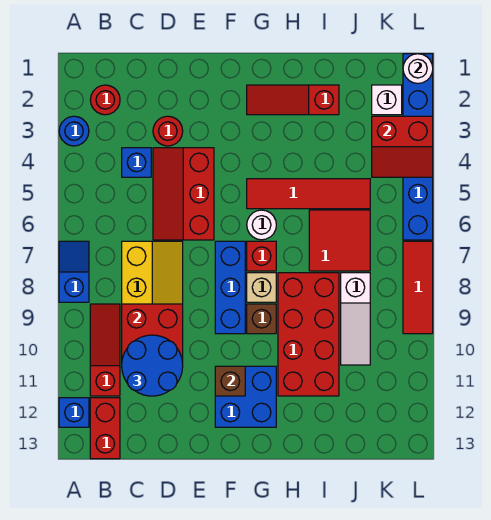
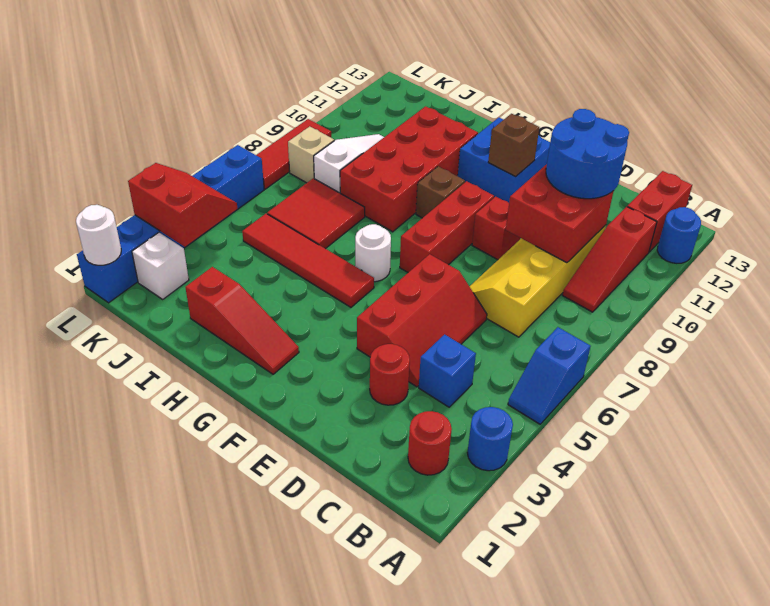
blue slope A7:A8 level 1 top 8 -> blue slope A5:A6 level 1 top 6
blue brick A12 level 1 -> blue round brick A12 level 1
blue brick F7:F9 level 1 -> red brick F7:F9 level 1
red brick G7 level 1 -> red brick E9 level 1
tan brick G8 level 1 -> tan brick K8 level 1

